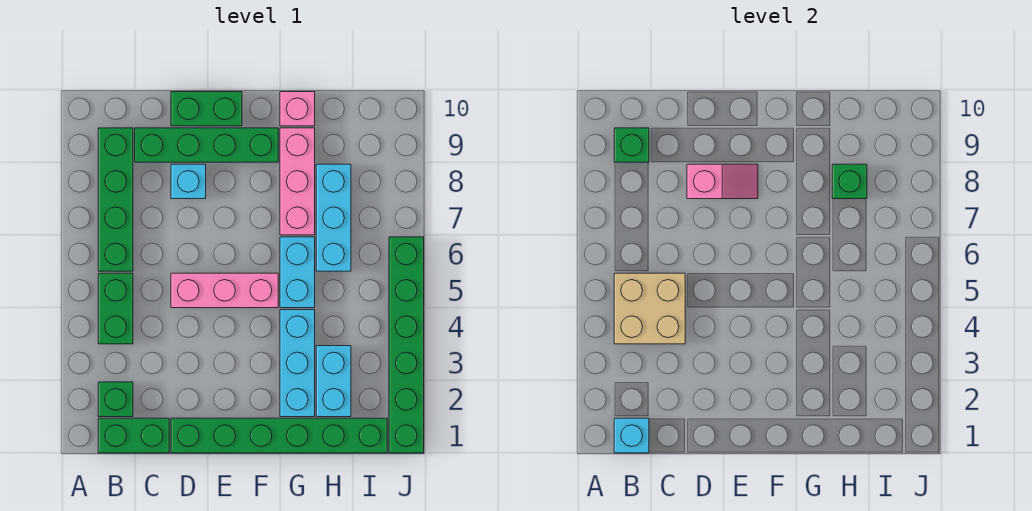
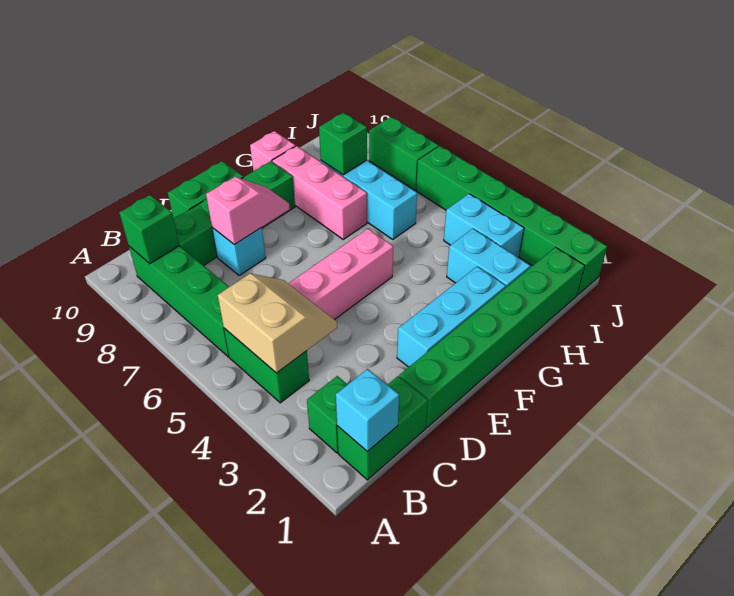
tan brick B4:C5 level 2 -> tan slope B4:C5 level 2 top B
cyan brick G2:G4 level 1 -> cyan brick E2:G2 level 1
cyan brick G5:G6 level 1 -> cyan brick I3:I4 level 1
none -> green brick J7:J8 level 1

